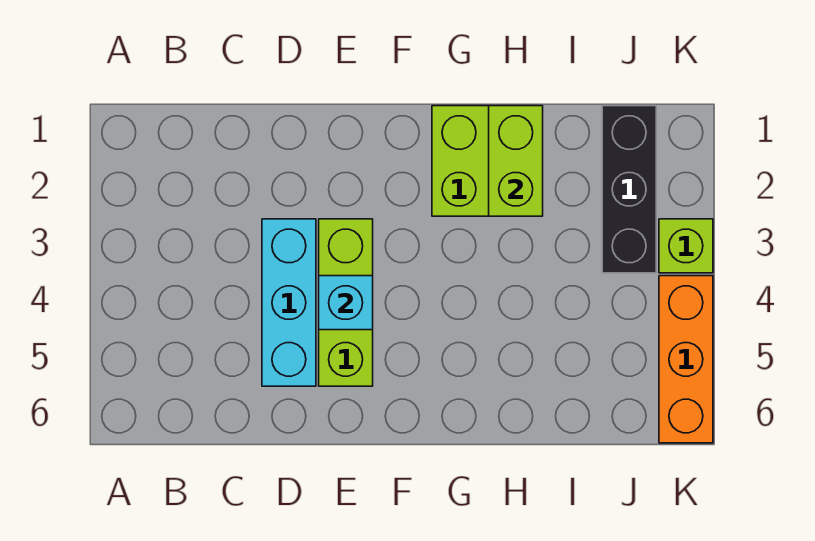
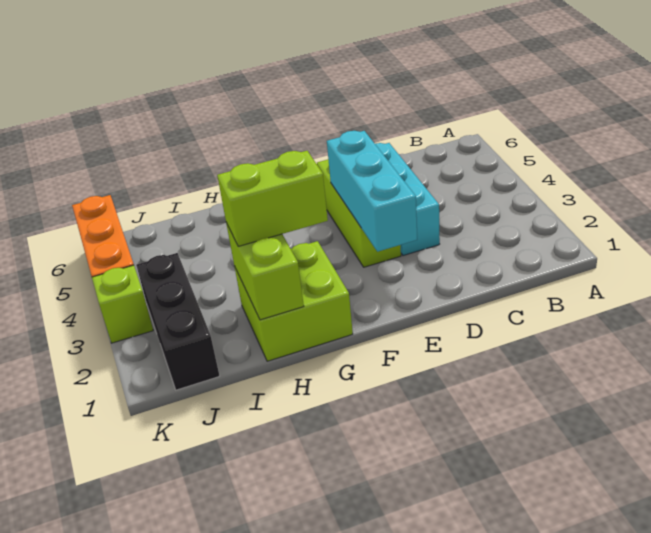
cyan brick E4 level 2 -> cyan brick E2:E4 level 2
none -> lime brick G2:H2 level 3

